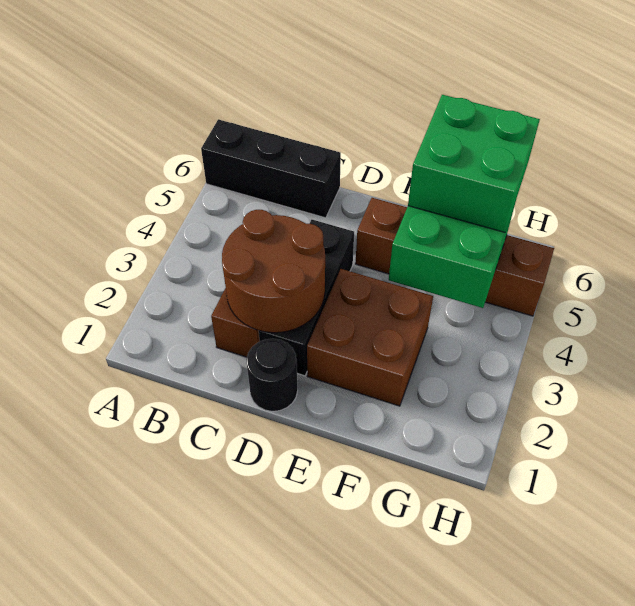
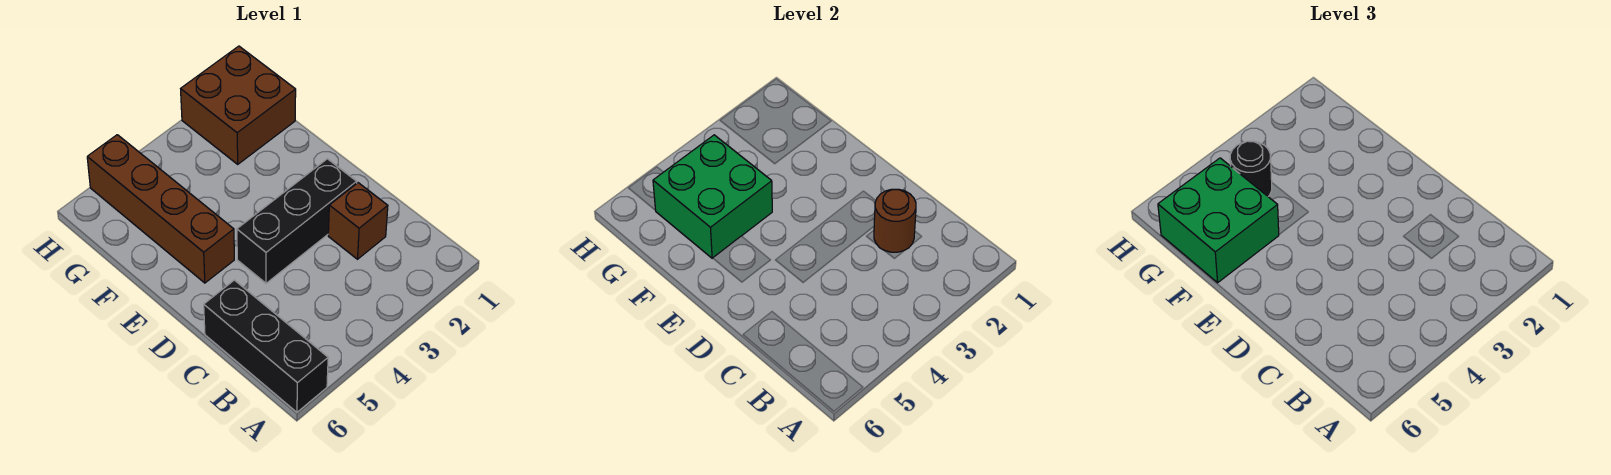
brown round brick C2:D3 level 2 -> brown round brick C2 level 2
black round brick D1 level 1 -> black round brick G4 level 3
brown brick E2:F3 level 1 -> brown brick G1:H2 level 1

